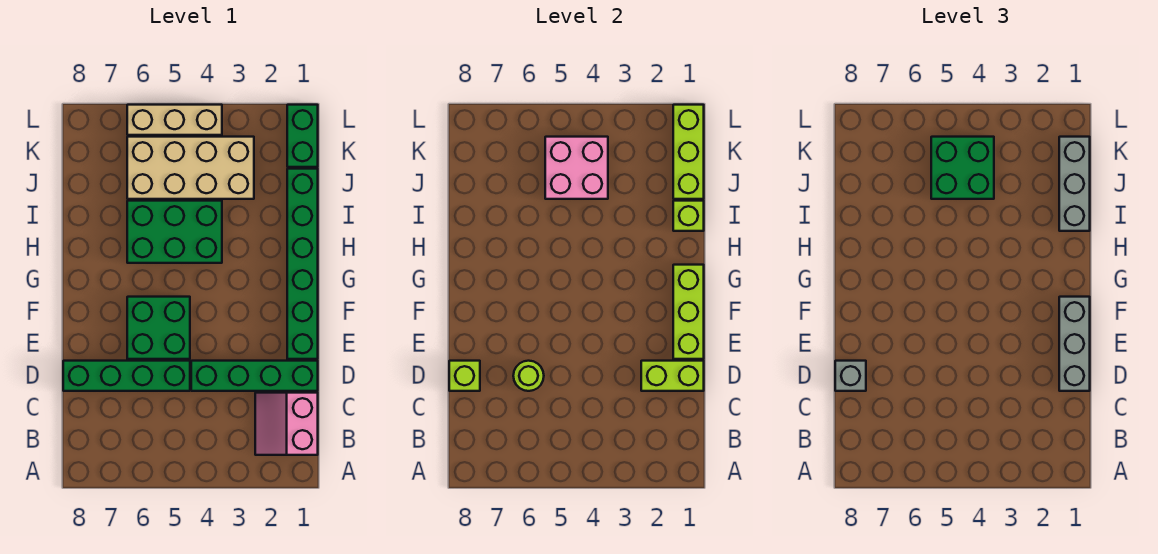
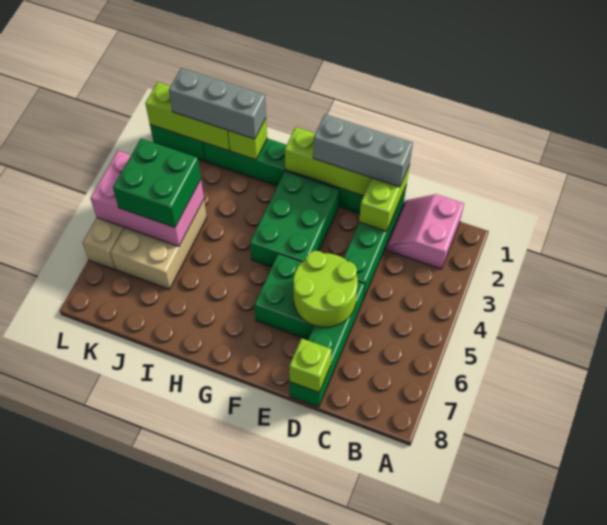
pink slope B1:C2 level 1 top 1 -> pink slope B1:C2 level 1 top B
lime round brick D6 level 2 -> lime round brick D5:E6 level 2
grey brick D8 level 3 -> none
green brick H4:I6 level 1 -> green brick F2:G4 level 1
tan brick J3:K6 level 1 -> tan brick J4:K6 level 1
pink brick J4:K5 level 2 -> pink brick J4:L5 level 2

